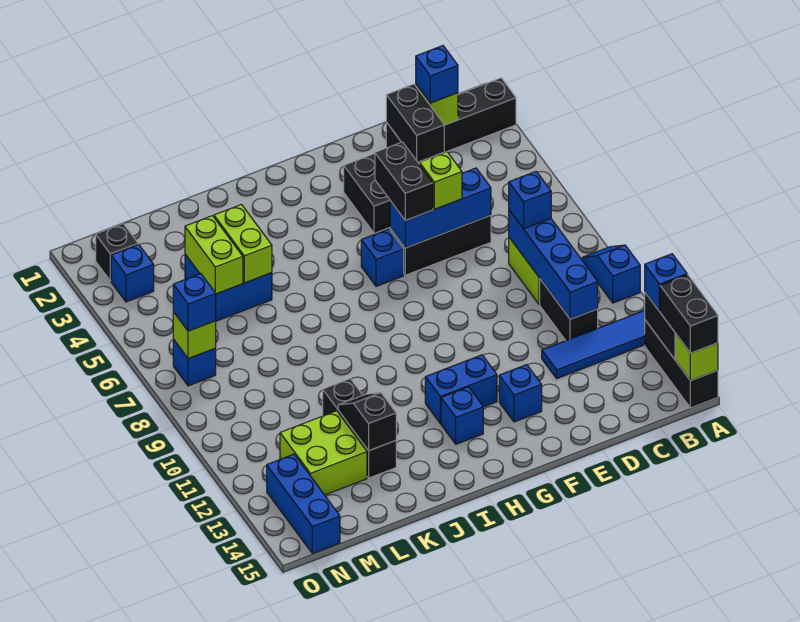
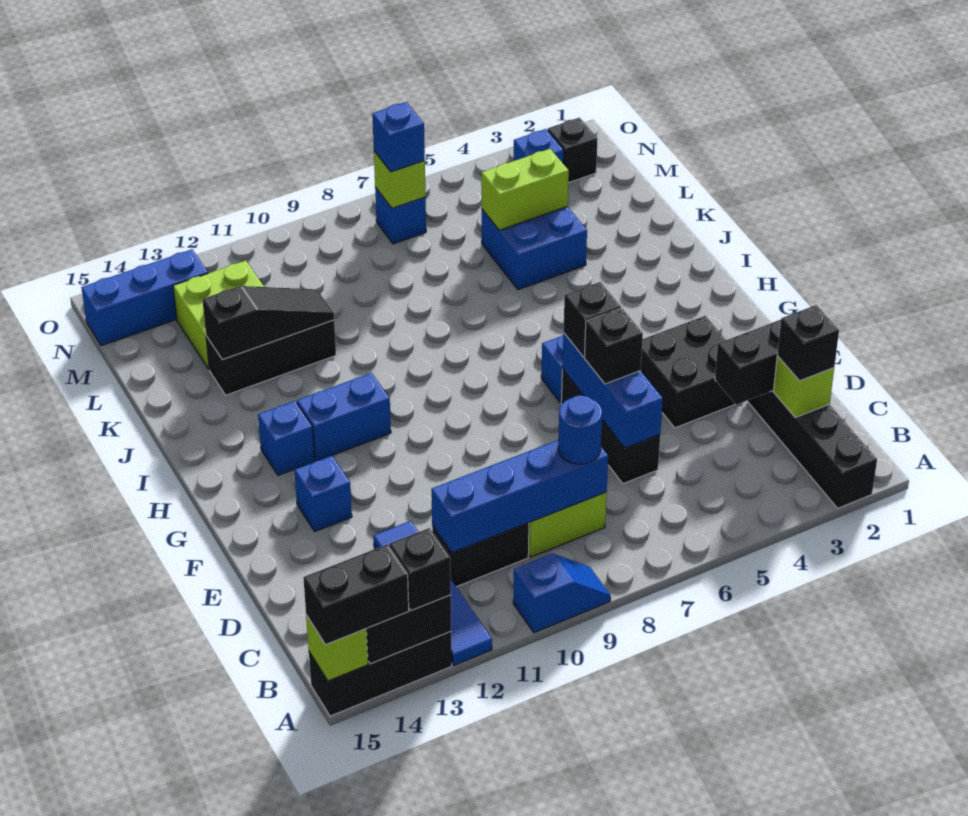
blue brick A13 level 3 -> black brick A13 level 3
blue brick C2 level 3 -> black brick C2 level 3
blue brick C8 level 3 -> blue round brick C8 level 3
lime brick E6 level 3 -> black brick E6 level 3
black brick F5:F6 level 3 -> black brick F6 level 3
blue brick G12:H12 level 1 -> blue brick H11:H12 level 1
lime brick K4:K5 level 2 -> none
black slope K12:K13 level 2 top 13 -> black slope K11:K13 level 2 top 13

